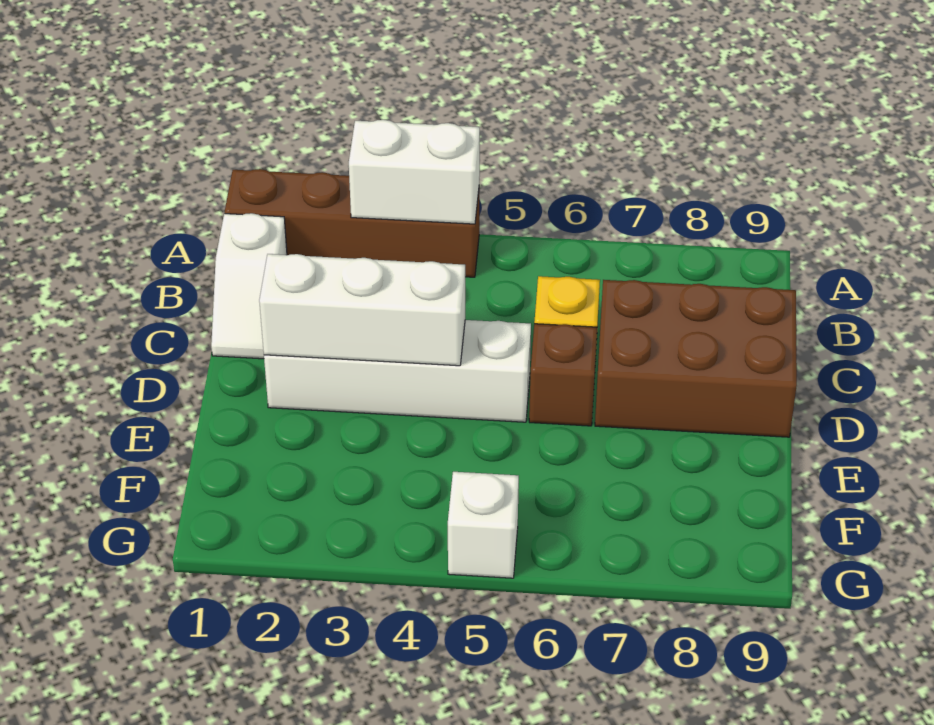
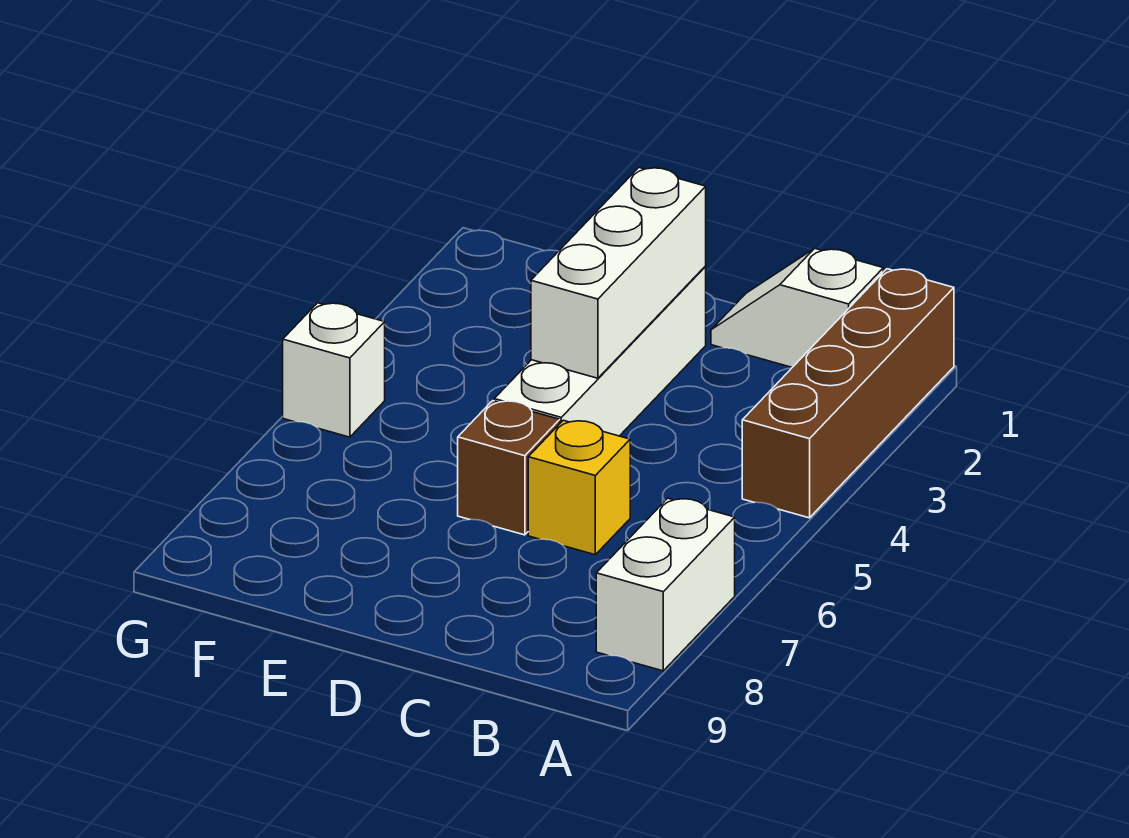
white brick A3:A4 level 2 -> white brick A7:A8 level 1
brown brick C7:D9 level 1 -> none

